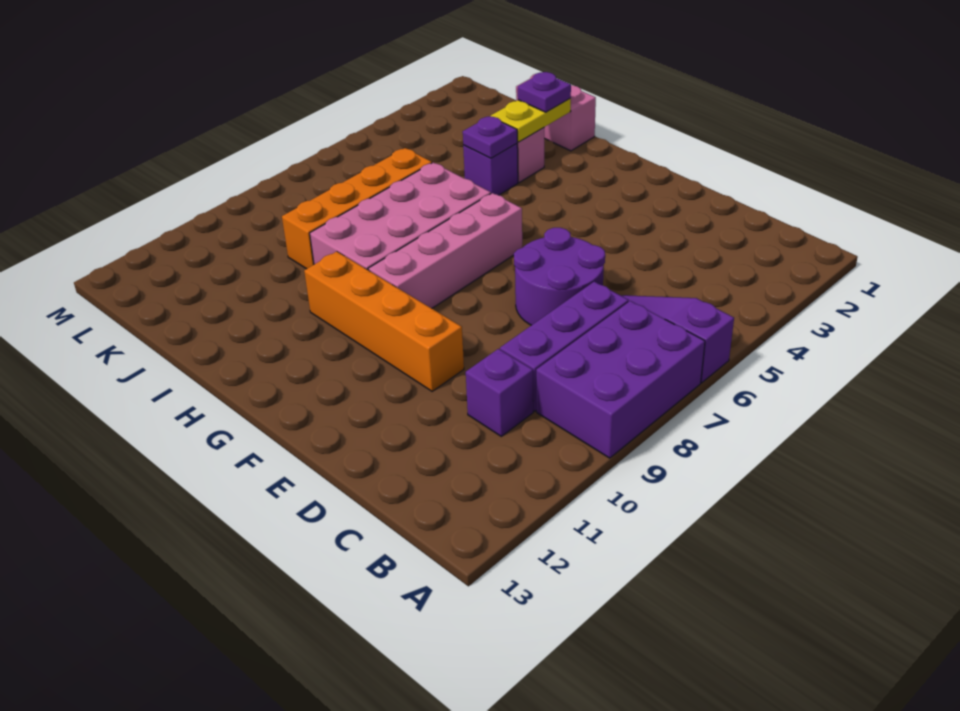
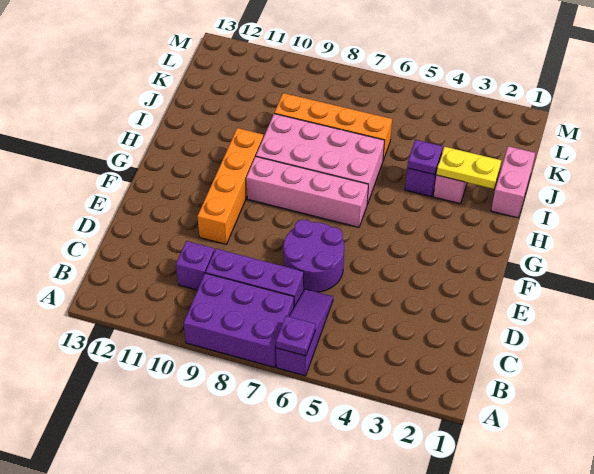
purple plate I2 level 3 -> purple plate A6 level 2

